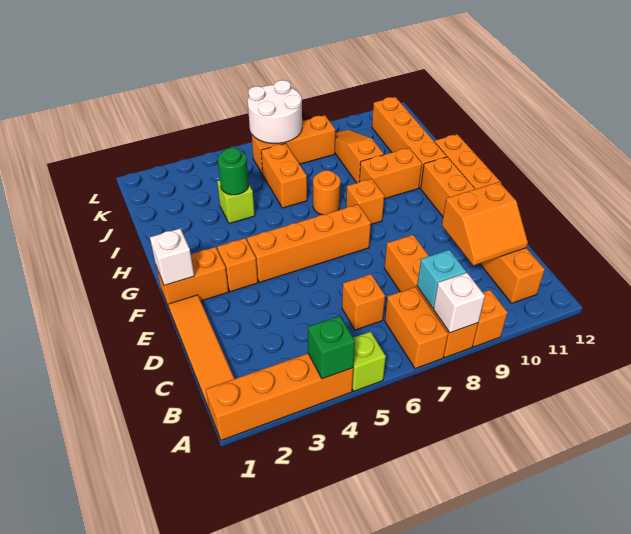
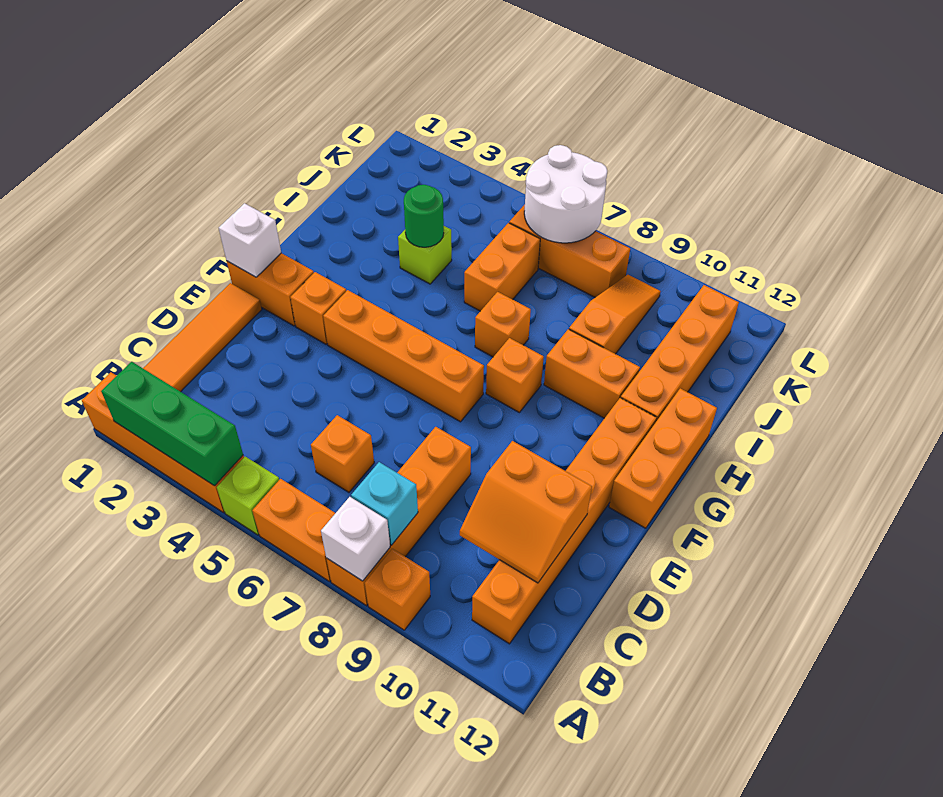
green brick A4 level 2 -> green brick A2:A4 level 2
orange brick A7:B7 level 1 -> orange brick A6:A7 level 1
orange round brick H7 level 1 -> orange brick H7 level 1

